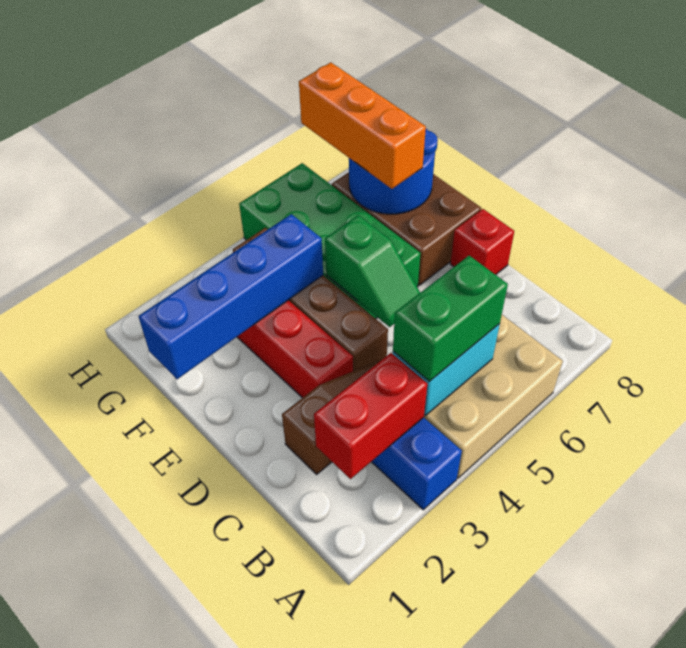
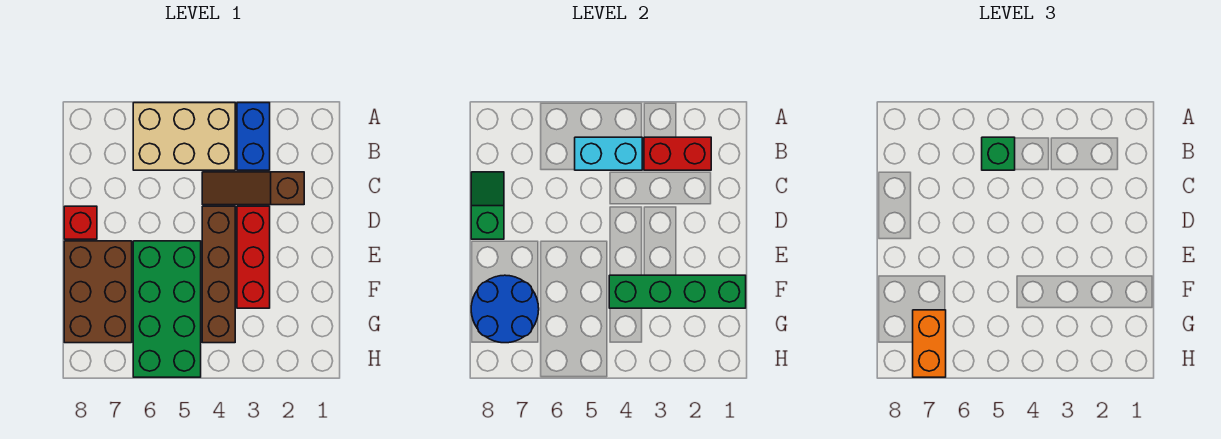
green brick B4:B5 level 3 -> green brick B5 level 3
green slope D5:E5 level 2 top E -> green slope C8:D8 level 2 top D
blue brick F1:F4 level 2 -> green brick F1:F4 level 2
orange brick F7:H7 level 3 -> orange brick G7:H7 level 3

